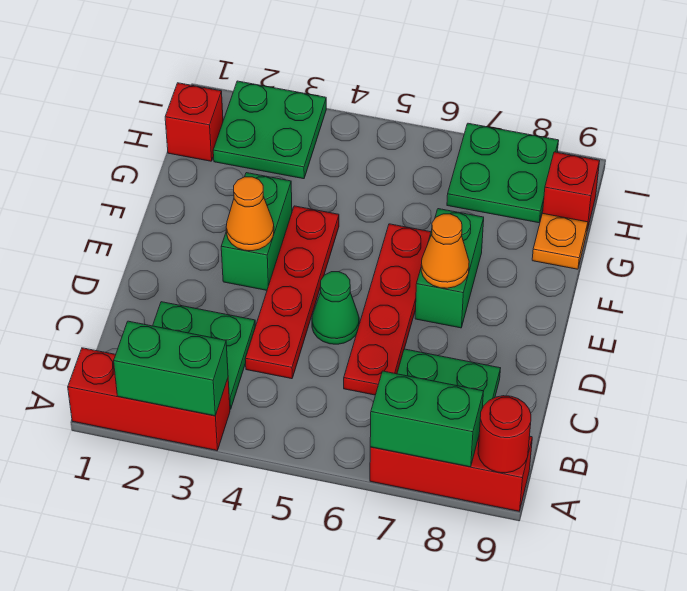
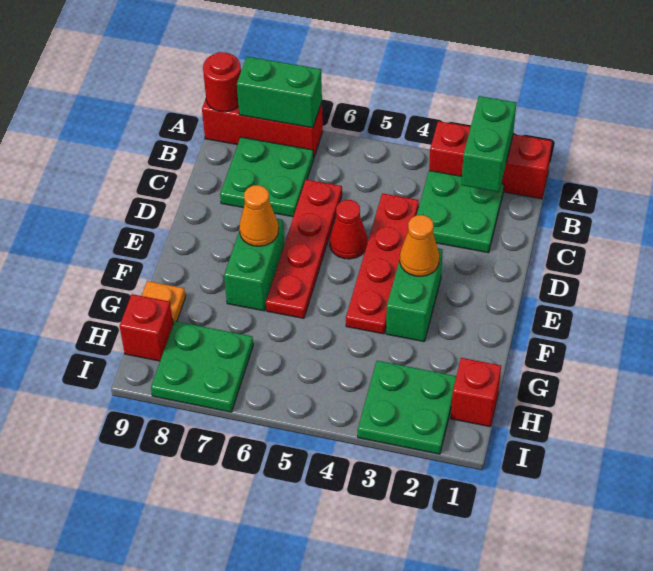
green brick A2:A3 level 2 -> green brick A2:B2 level 2
green cone D5 level 1 -> red cone D5 level 1

